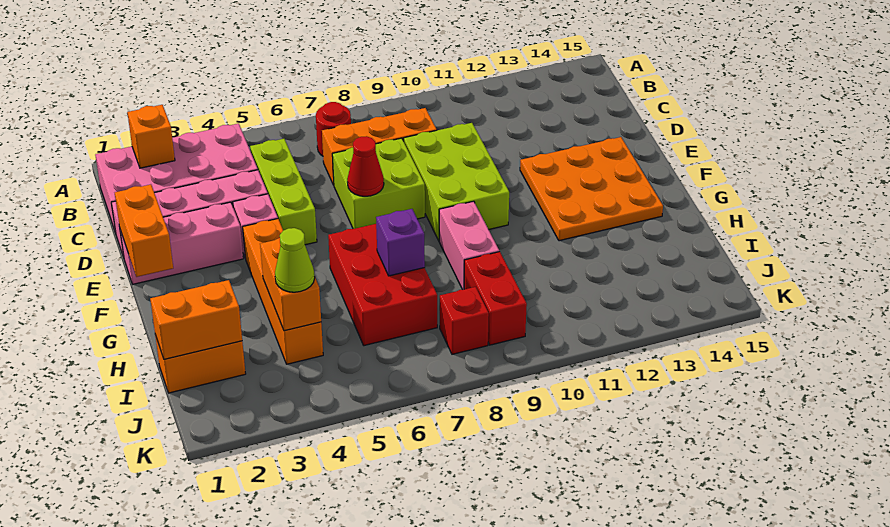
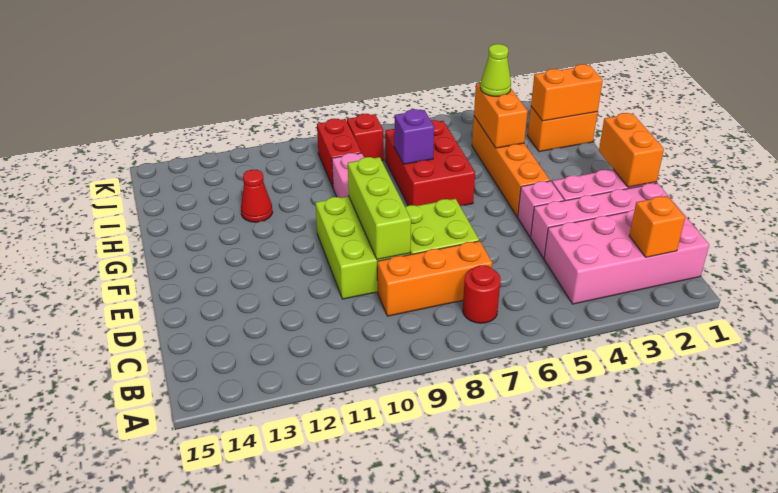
lime brick C5:E5 level 1 -> lime brick D9:F9 level 2
red cone E7 level 2 -> red cone H12 level 1
orange plate E12:G14 level 1 -> none

